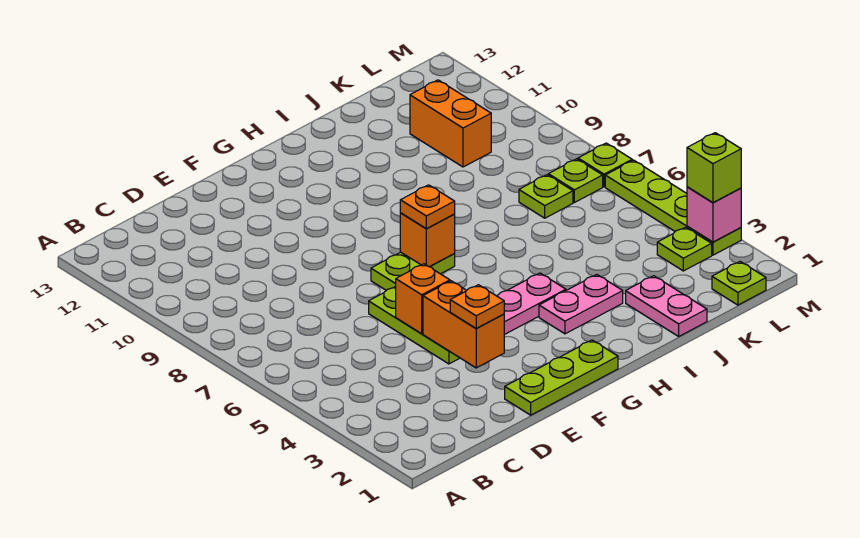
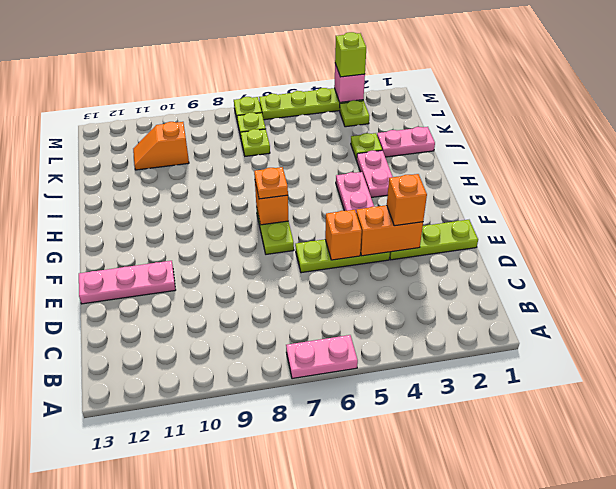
none -> pink plate A6:A7 level 1
lime plate E1:G1 level 1 -> lime plate E1:E3 level 1
orange plate E3 level 3 -> orange brick E3 level 3
none -> pink plate E11:E13 level 1
orange brick K10:K11 level 1 -> orange slope K10:K11 level 1 top 10
lime plate L1 level 1 -> lime plate J3 level 1

